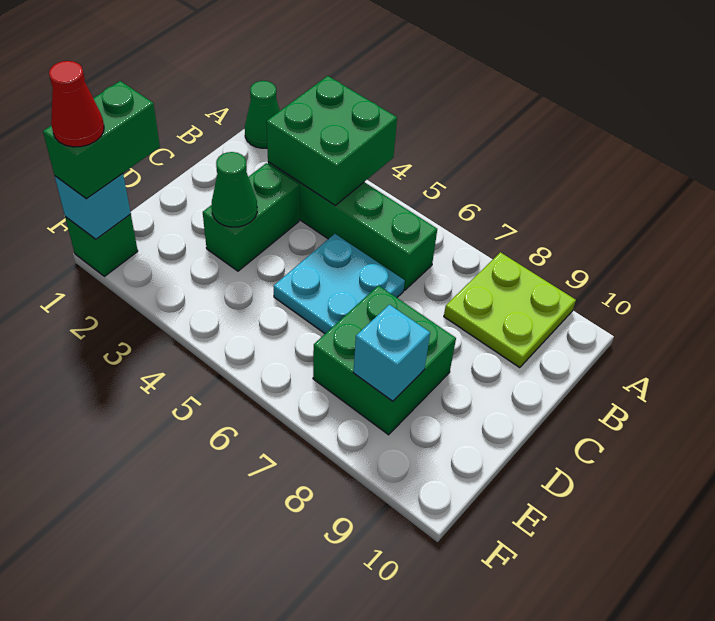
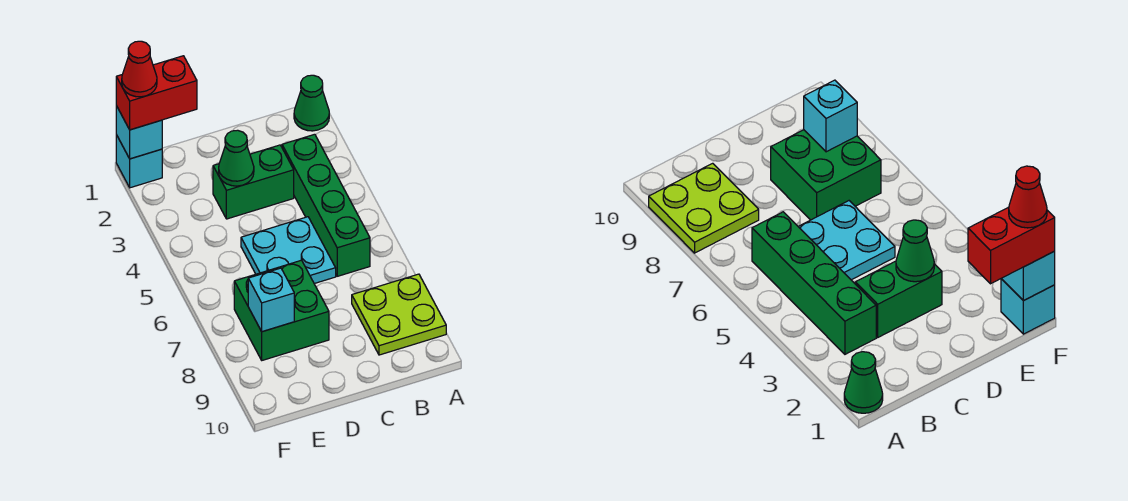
green brick A3:B4 level 2 -> none
green brick E1:F1 level 3 -> red brick E1:F1 level 3
green brick F1 level 1 -> cyan brick F1 level 1

